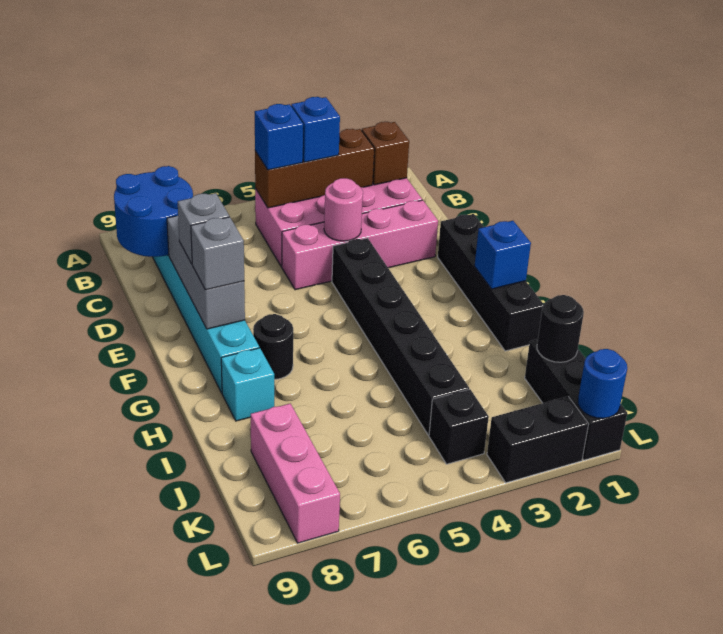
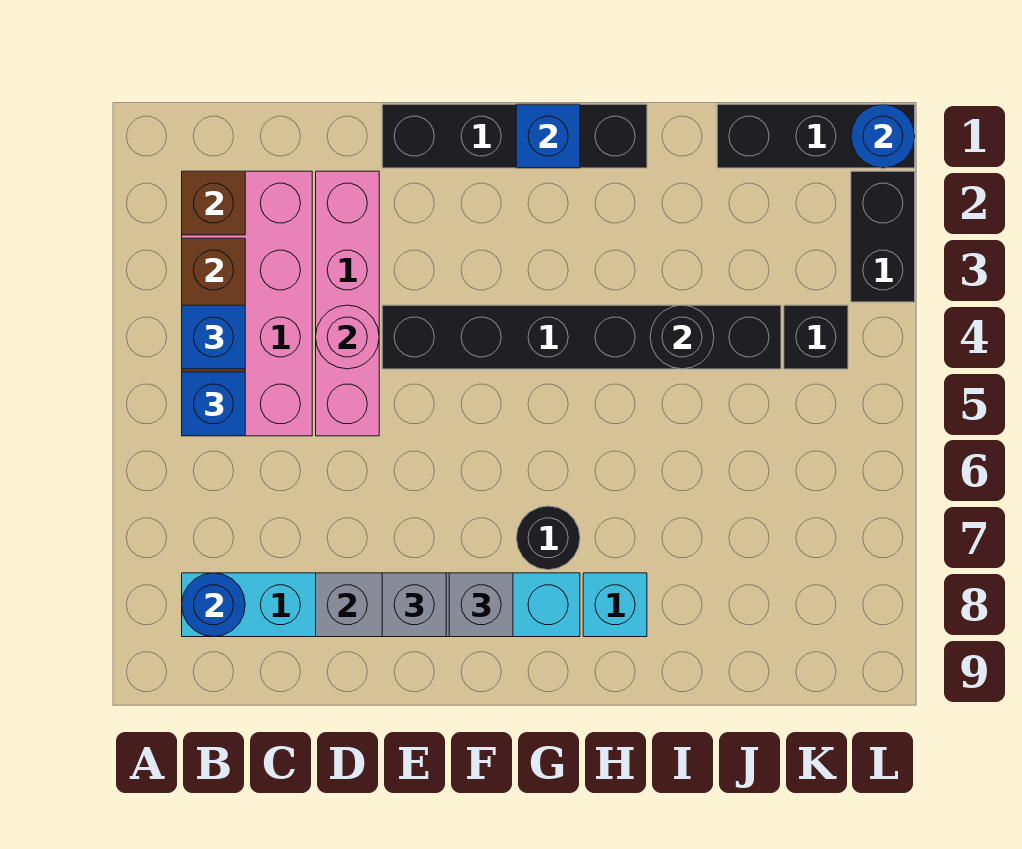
blue round brick B8:C9 level 2 -> blue round brick B8 level 2
black round brick J1 level 2 -> black round brick I4 level 2
pink brick J8:L8 level 1 -> none

